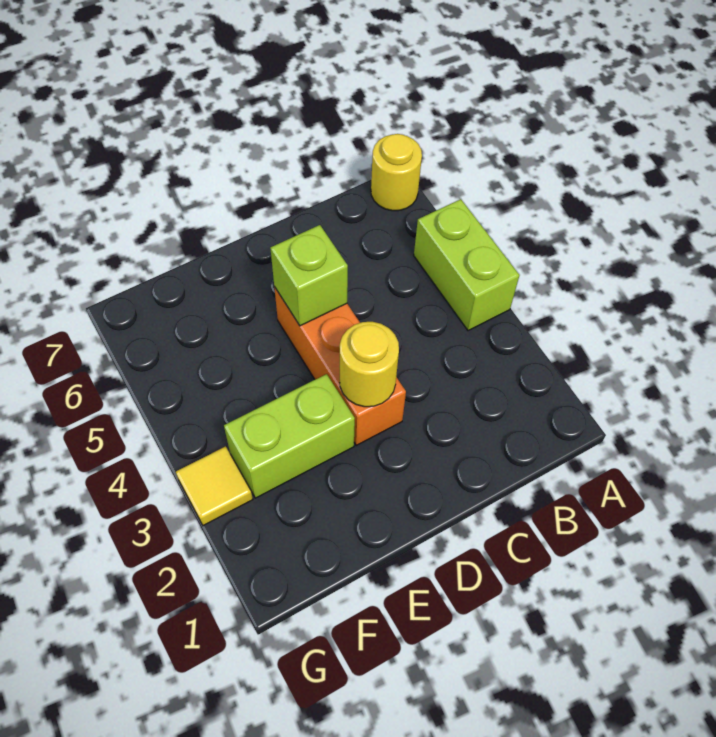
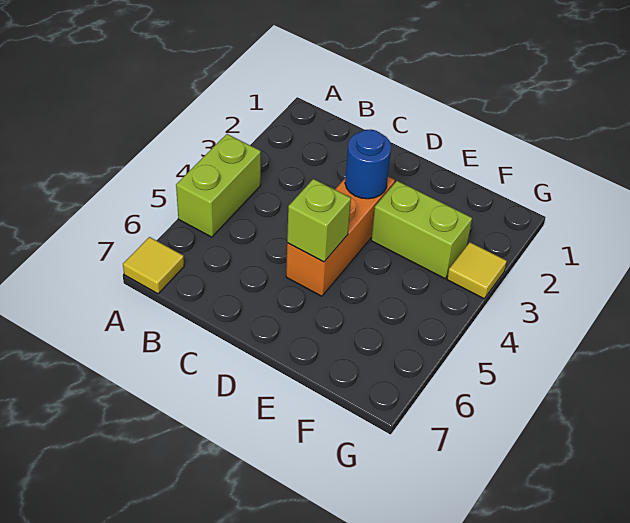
yellow round brick A7 level 1 -> yellow tile A7 level 1
yellow round brick D3 level 2 -> blue round brick D3 level 2

